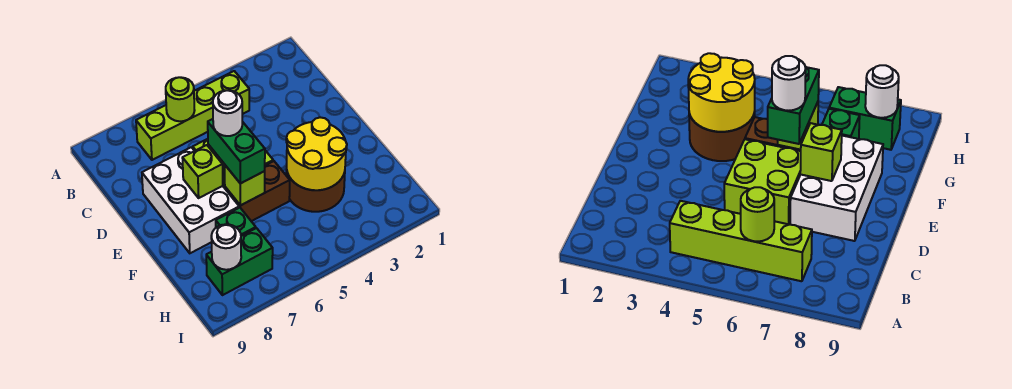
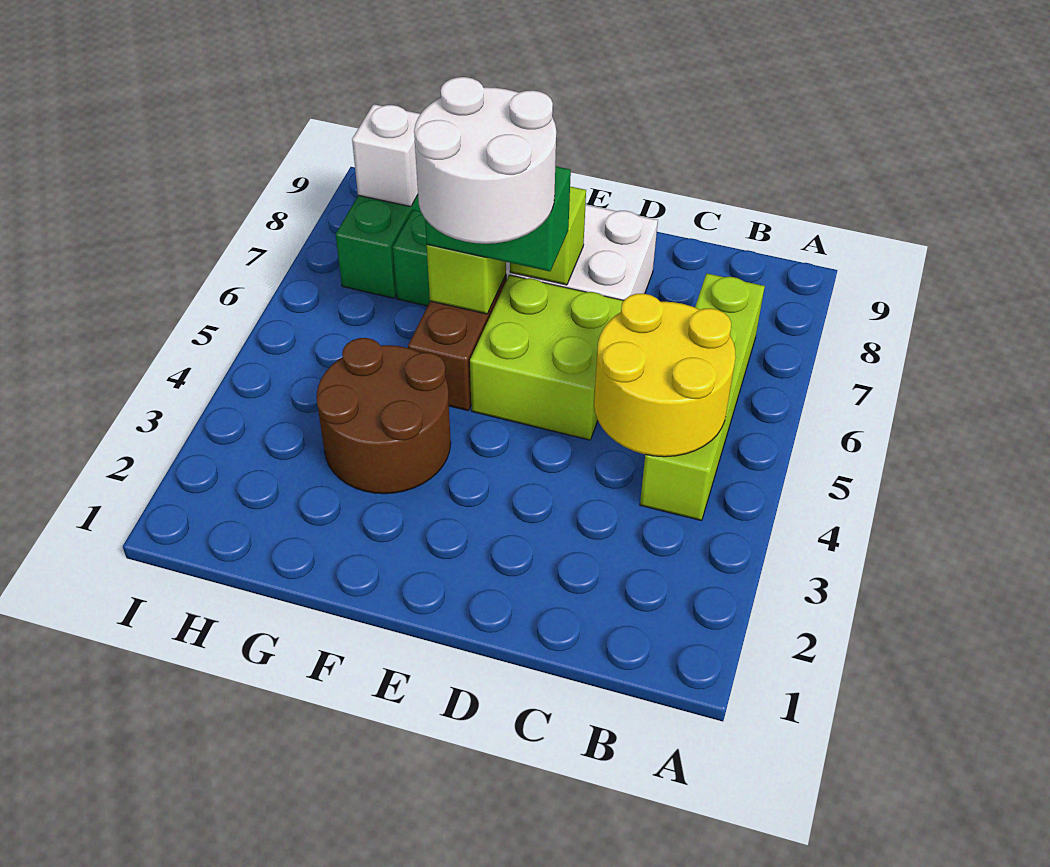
lime round brick B6 level 2 -> none
white round brick E6 level 4 -> white round brick E5:F6 level 4
yellow round brick F3:G4 level 2 -> yellow round brick B4:C5 level 2
white round brick H8 level 2 -> white brick H8 level 2

